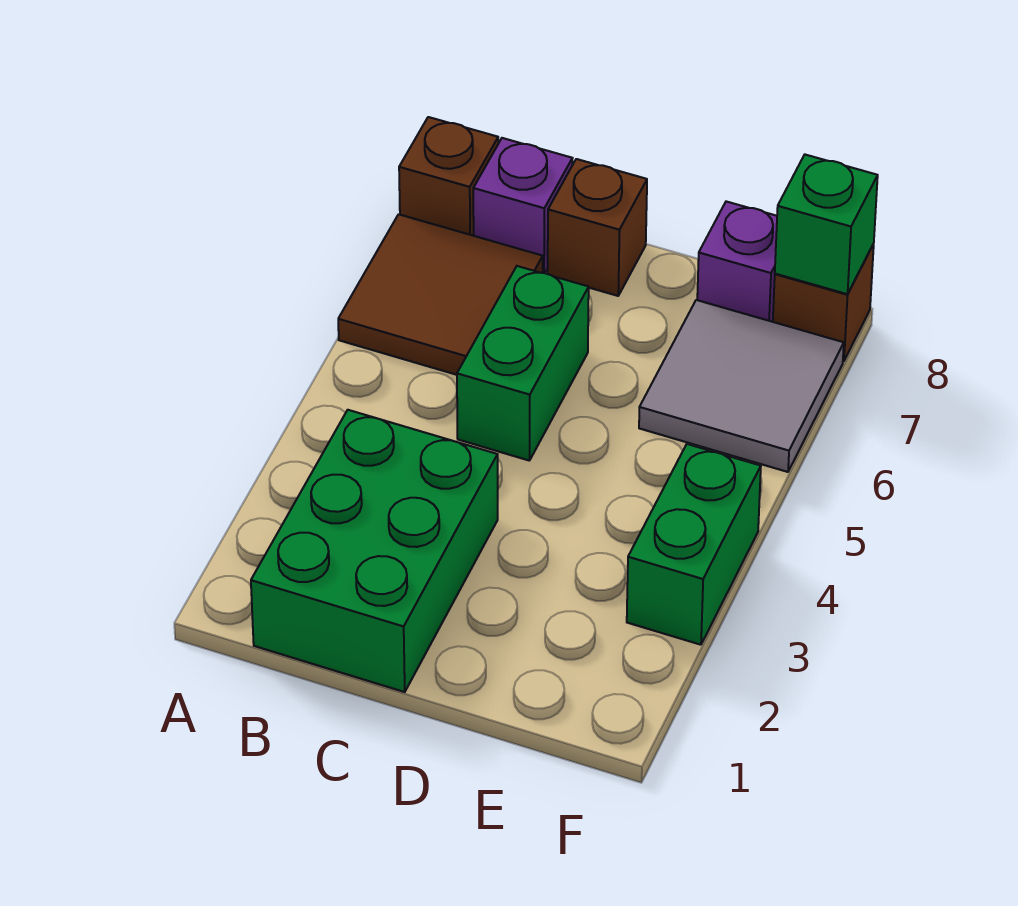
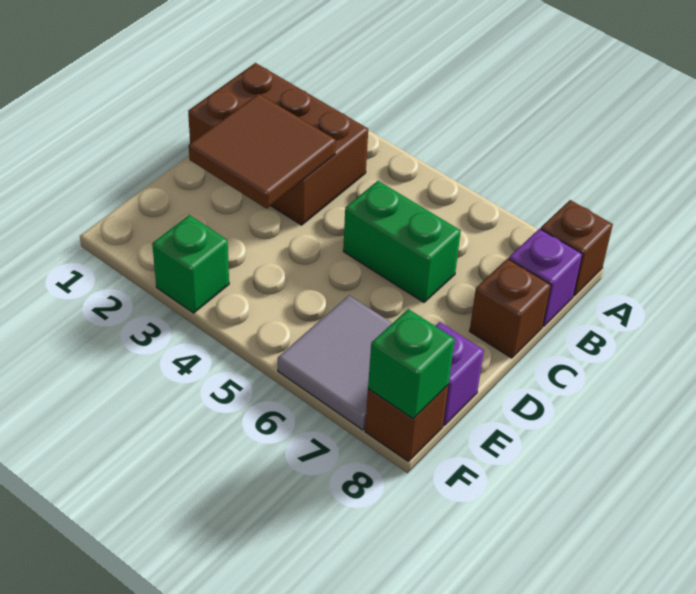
brown tile A6:B7 level 1 -> brown tile C2:D3 level 2
green brick B1:C3 level 1 -> brown brick B1:C3 level 1
green brick F3:F4 level 1 -> green brick F3 level 1

